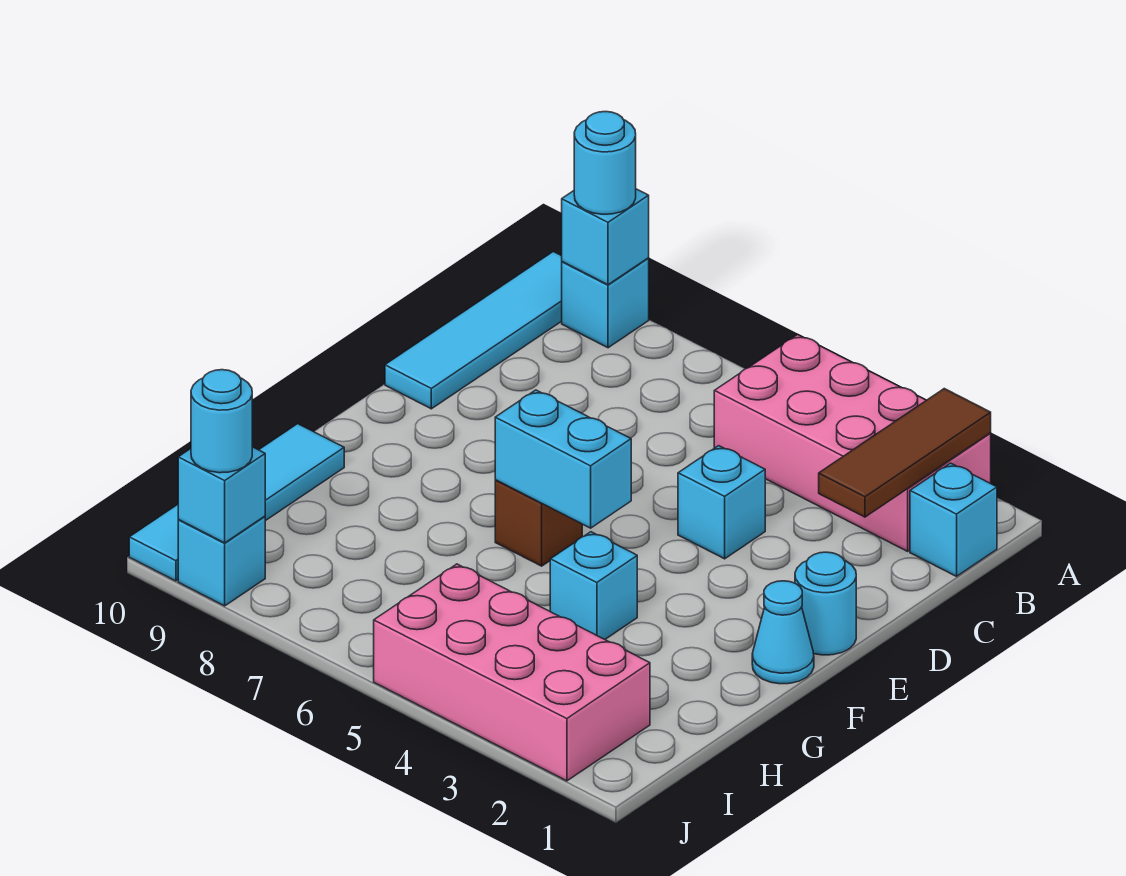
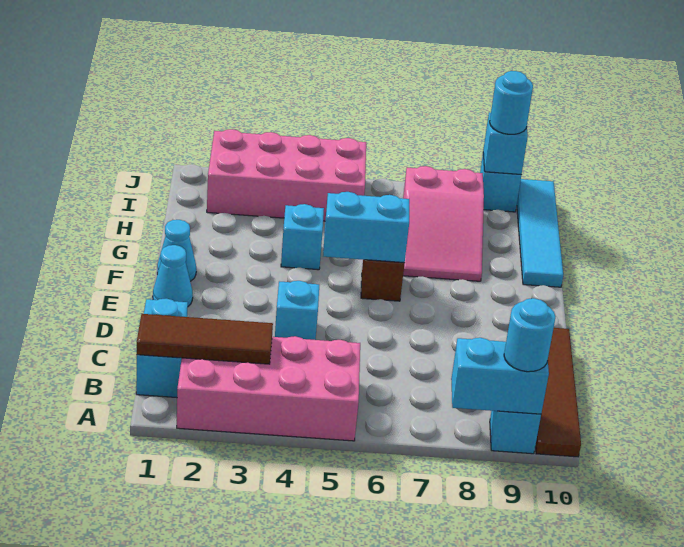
brown tile A2:C2 level 2 -> brown tile B1:B3 level 2
cyan brick A9 level 2 -> cyan brick A8:A9 level 2
cyan tile A10:D10 level 1 -> brown tile A10:D10 level 1
cyan brick B1 level 1 -> cyan brick B1:C1 level 1
cyan round brick E1 level 1 -> cyan cone E1 level 1
none -> pink slope G7:I8 level 1 top I

